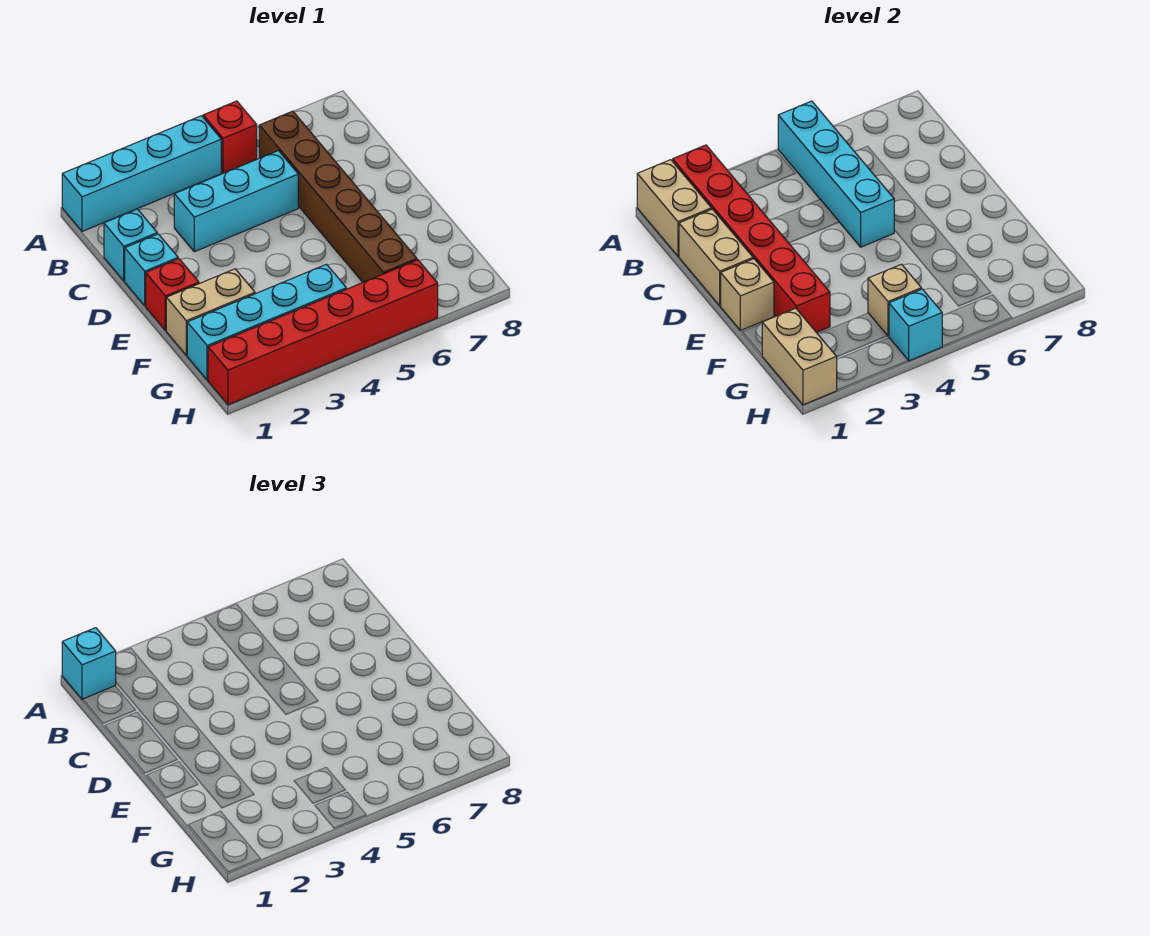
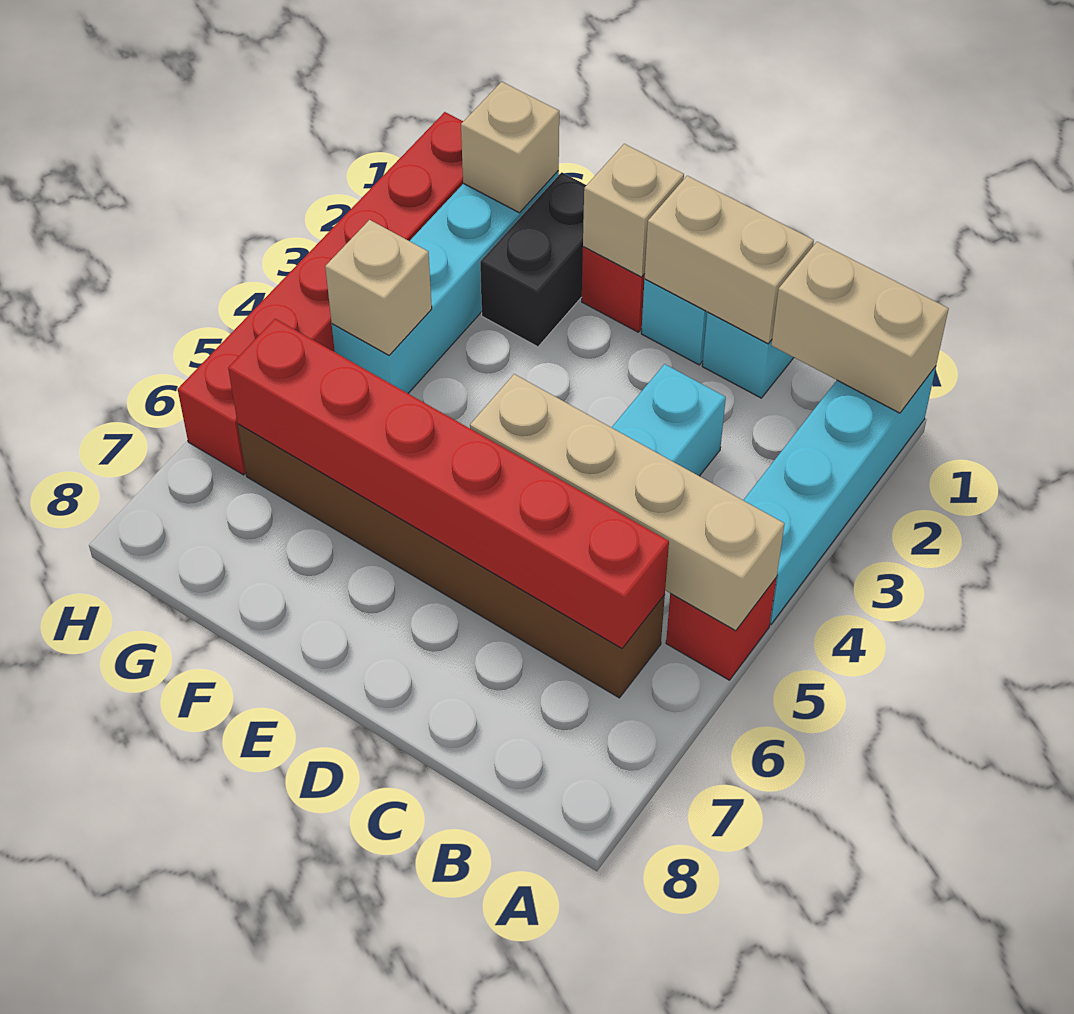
cyan brick A1 level 3 -> none
red brick A2:F2 level 2 -> red brick B6:G6 level 2
cyan brick A5:D5 level 2 -> tan brick A5:D5 level 2
tan brick F1:F2 level 1 -> black brick F1:F2 level 1
tan brick G1:H1 level 2 -> tan brick G1 level 2
cyan brick H4 level 2 -> none

